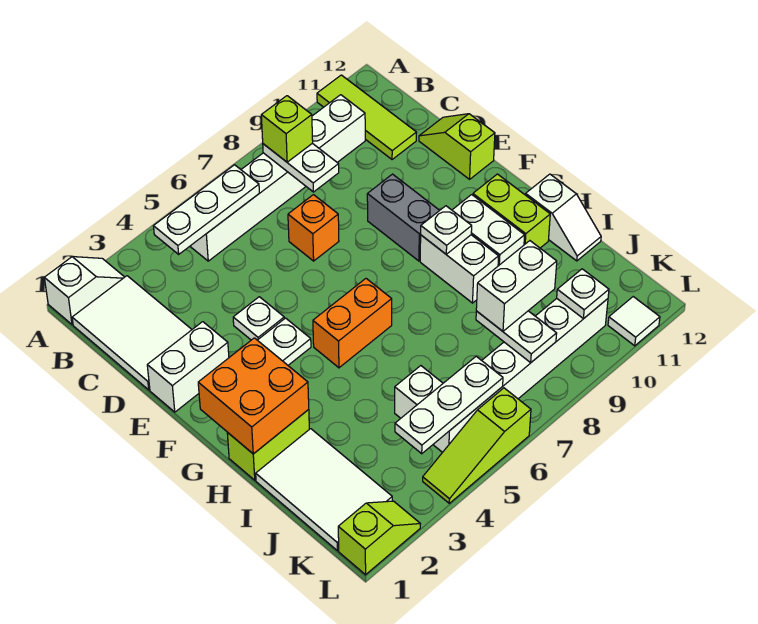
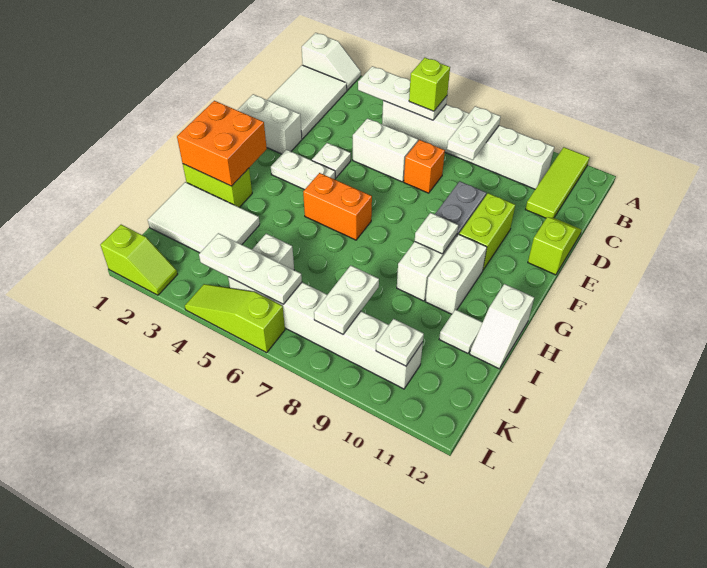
lime brick B8 level 3 -> lime brick B6 level 3
lime brick G11:H11 level 1 -> lime brick E10:F10 level 1
white tile I1:K2 level 1 -> white tile I1:J3 level 1
white brick J8:J9 level 3 -> white brick D5:D6 level 1
white tile L11 level 1 -> white tile I11 level 1

